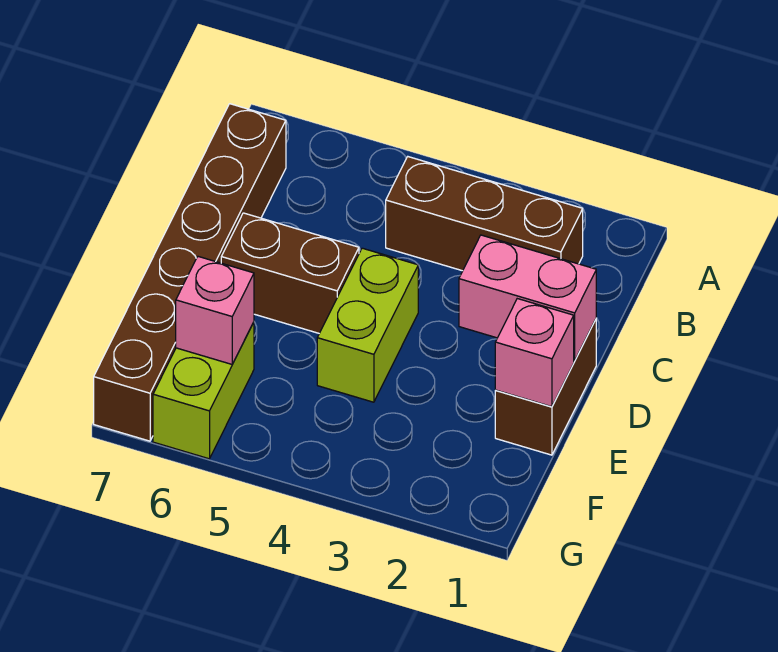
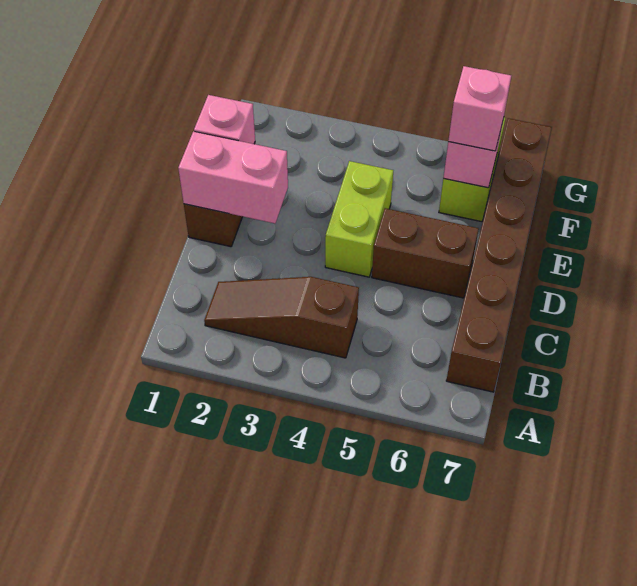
brown brick B2:B4 level 1 -> brown slope B2:B4 level 1 top 4
none -> pink brick F6 level 3

